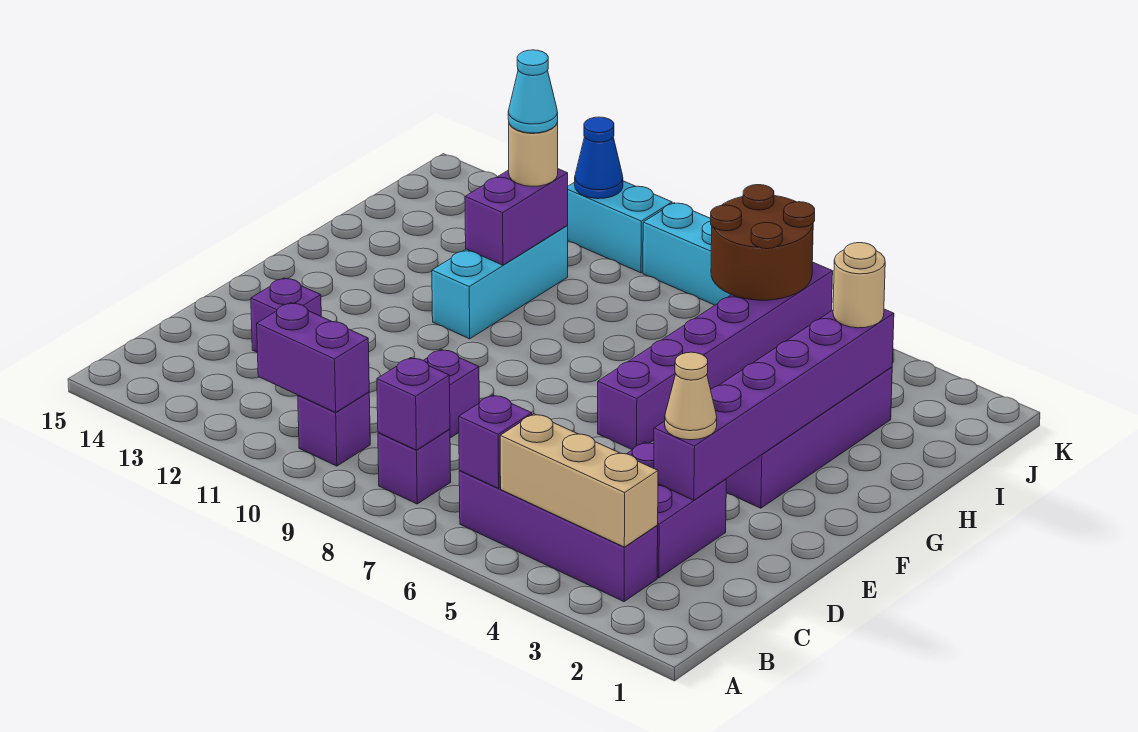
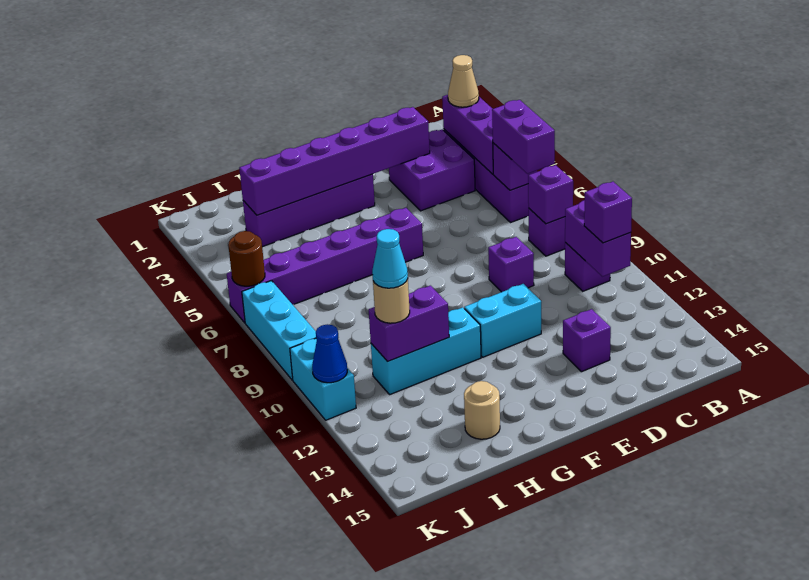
tan brick B3:B5 level 2 -> purple brick B3:B5 level 2
none -> purple brick B6:B7 level 3
none -> purple brick B11 level 3
tan cone D3 level 3 -> tan cone B3 level 3
none -> cyan brick E11:F11 level 1
tan round brick I3 level 3 -> tan round brick H14 level 1
brown round brick J6:K7 level 2 -> brown round brick K6 level 2

